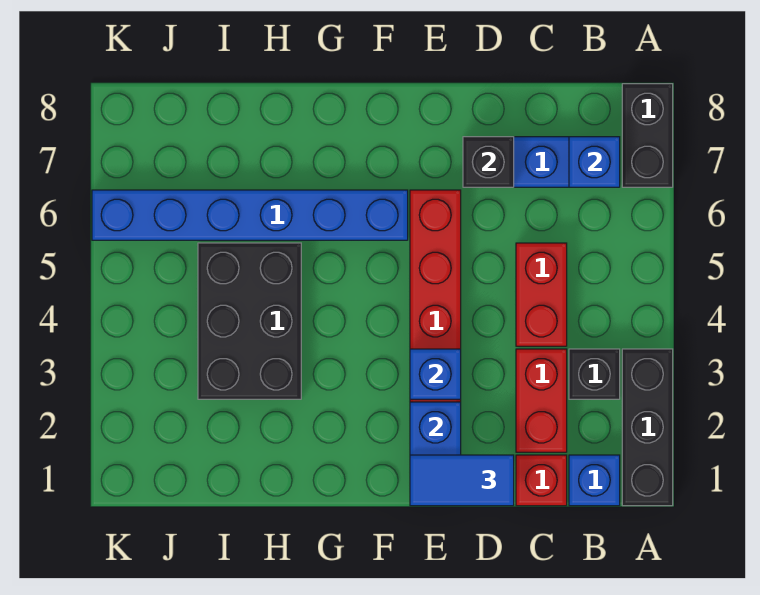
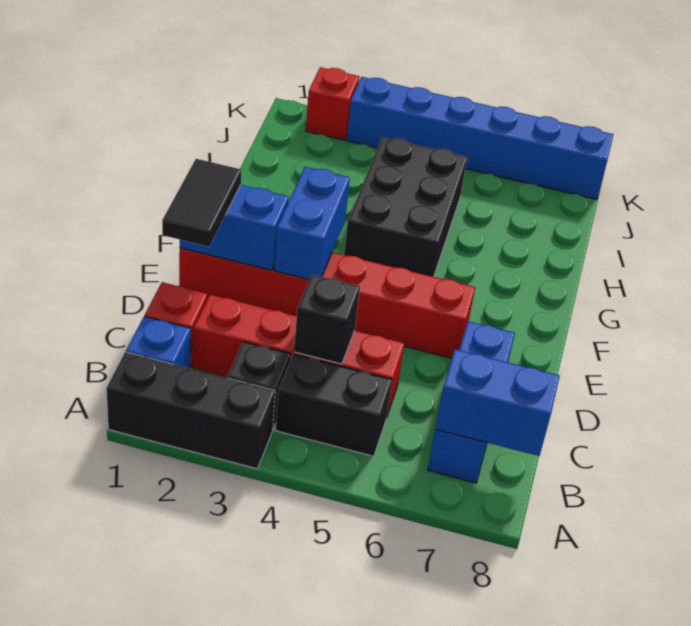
black brick A7:A8 level 1 -> black brick B4:B5 level 1
blue brick B7 level 2 -> blue brick B7:B8 level 2
blue tile D1:E1 level 3 -> black tile D1:E1 level 3
black brick D7 level 2 -> black brick C4 level 2
blue brick E3 level 2 -> blue brick E3:F3 level 2
blue brick F6:K6 level 1 -> blue brick K3:K8 level 1
black brick H3:I5 level 1 -> black brick G4:I5 level 1
none -> red brick K2 level 1

